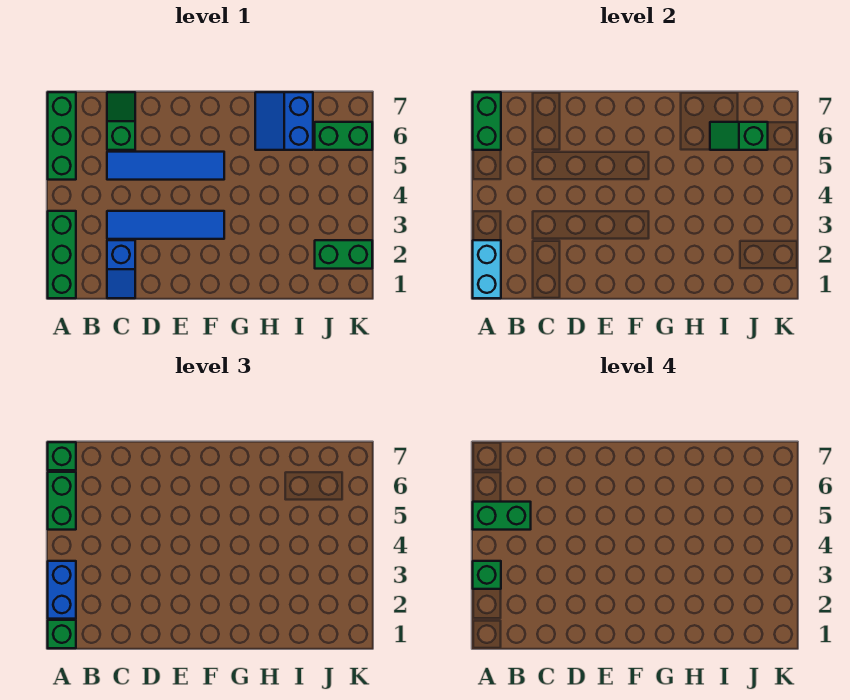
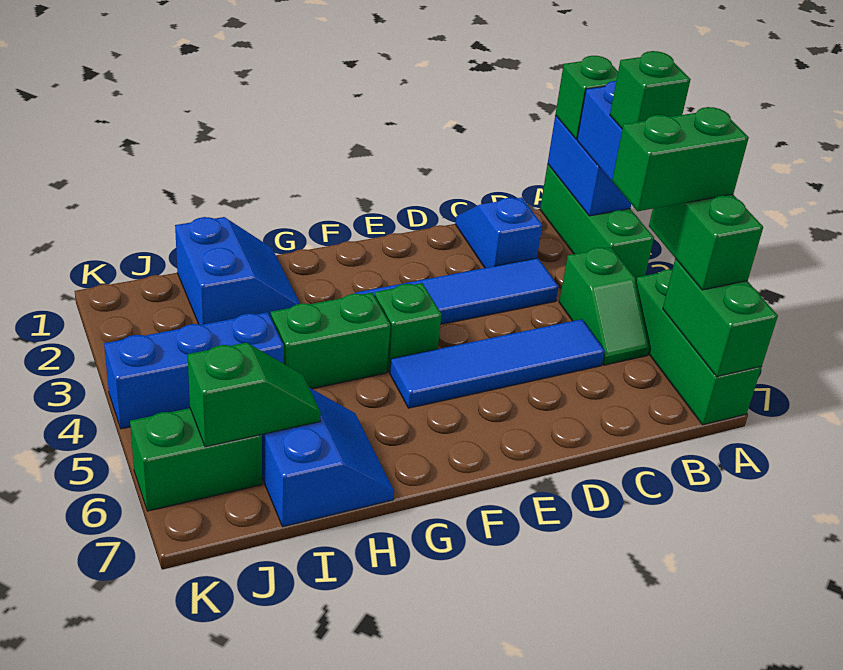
cyan brick A1:A2 level 2 -> blue brick A1:A2 level 2
green brick A7 level 3 -> green brick F4 level 1
green slope C6:C7 level 1 top 6 -> green slope B4:B5 level 1 top 4
none -> blue slope H1:I2 level 1 top I
none -> blue brick I4:K4 level 1
green brick J2:K2 level 1 -> green brick G4:H4 level 1

